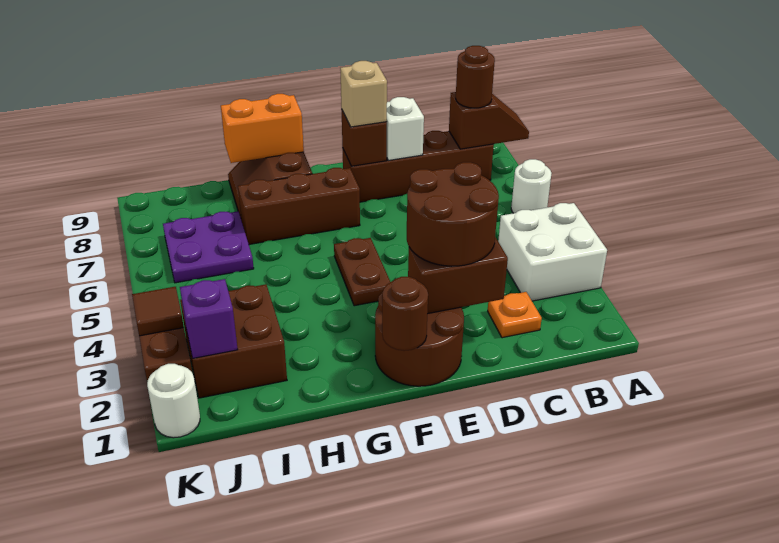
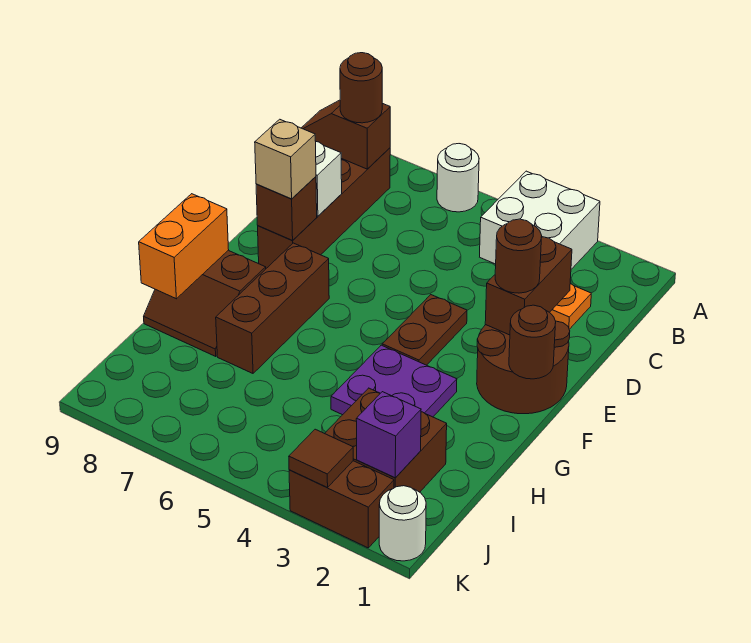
brown slope A8:B8 level 2 top B -> brown slope B8:B9 level 2 top 8
brown round brick D2:E3 level 3 -> brown round brick E2 level 3
brown plate F4:F5 level 1 -> brown plate E4:F4 level 1
purple plate I6:J7 level 1 -> purple plate G3:H4 level 1

